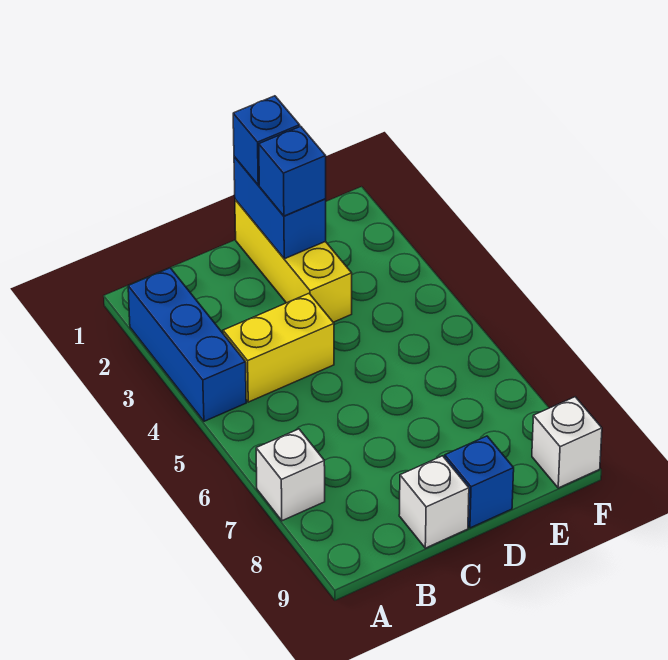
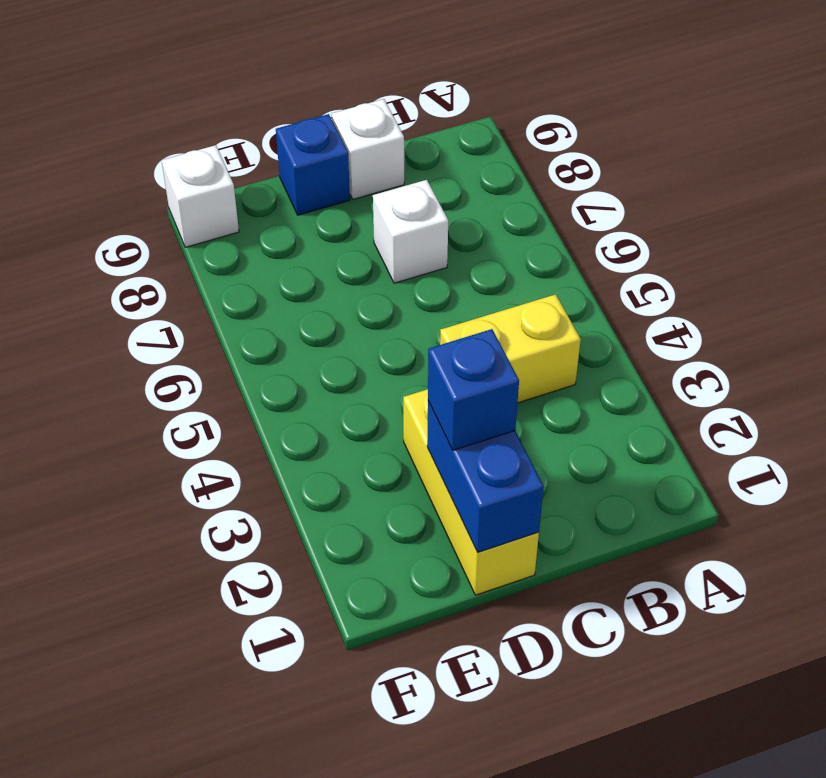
blue brick A2:A4 level 1 -> none
white brick A7 level 1 -> white brick C7 level 1
blue brick D1 level 3 -> none

